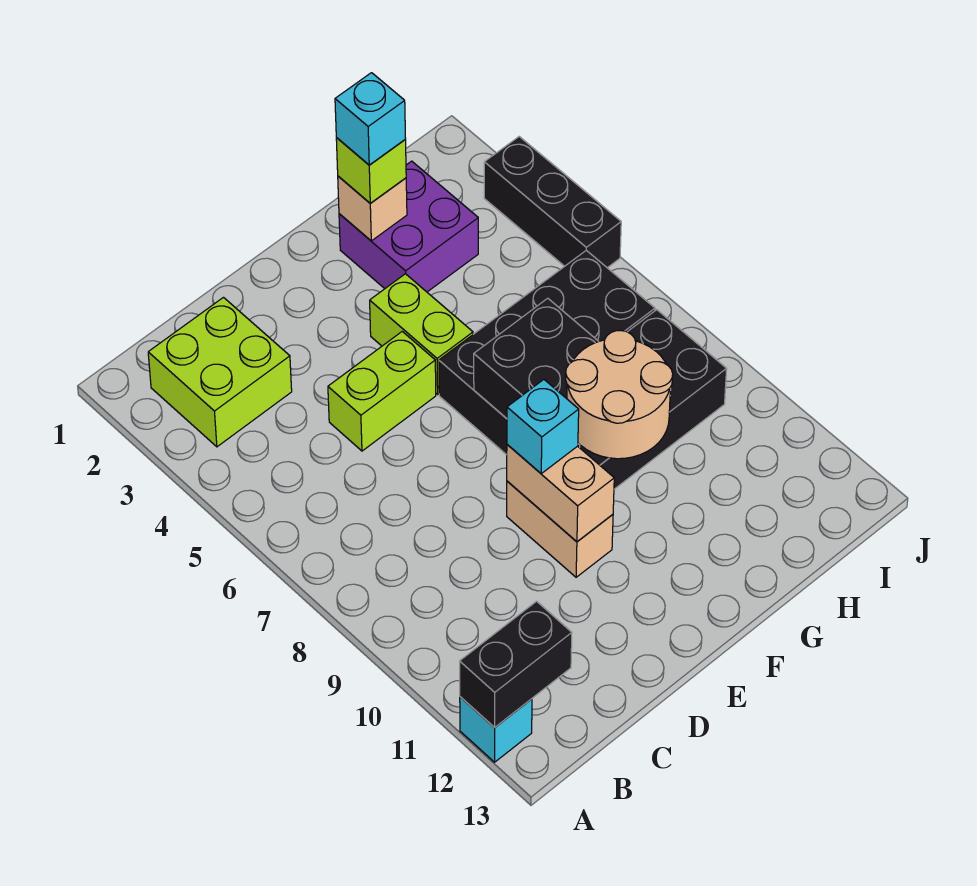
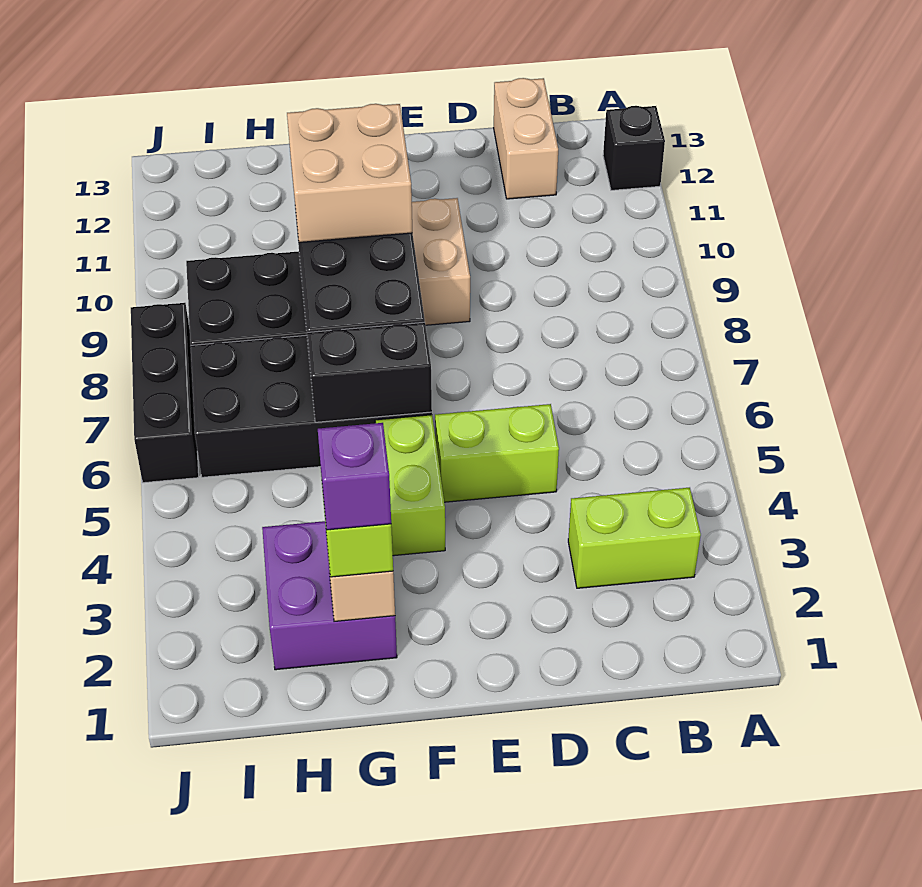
cyan brick A12 level 1 -> black brick A12 level 1
black brick A12:B12 level 2 -> black brick F6:G6 level 2
lime brick B2:C3 level 1 -> lime brick B3:C3 level 1
tan brick E9:E10 level 2 -> tan brick C12:C13 level 1
cyan brick E9 level 3 -> none
tan round brick F9:G10 level 3 -> tan brick F9:G10 level 3
cyan brick G2 level 4 -> purple brick G2 level 4
black brick J3:J5 level 1 -> black brick J6:J8 level 1

